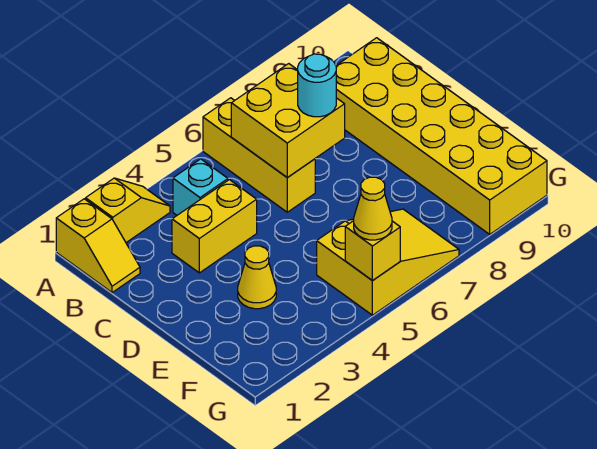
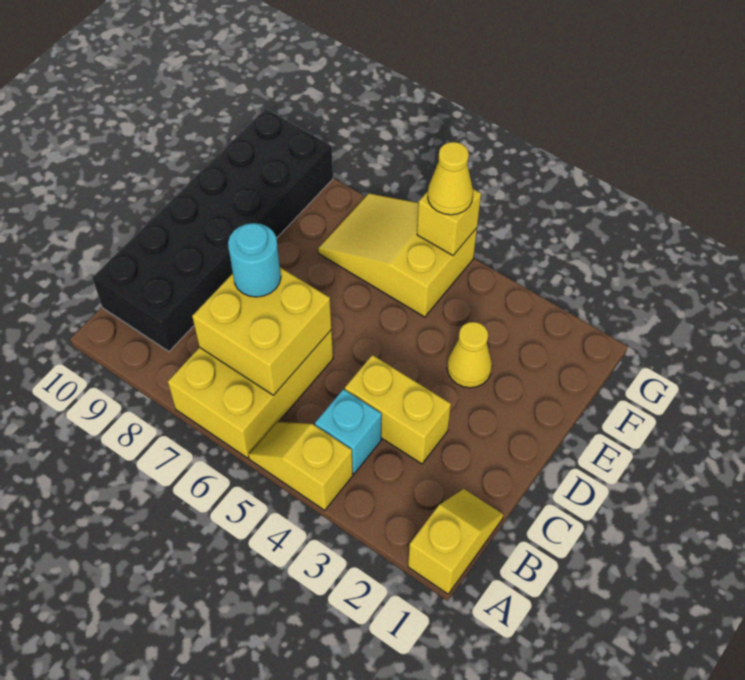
yellow slope A2:A3 level 1 top 2 -> yellow slope A4:A5 level 1 top 4
yellow brick A6:C6 level 1 -> yellow brick A6:C7 level 1
yellow brick B9:G10 level 1 -> black brick B9:G10 level 1

